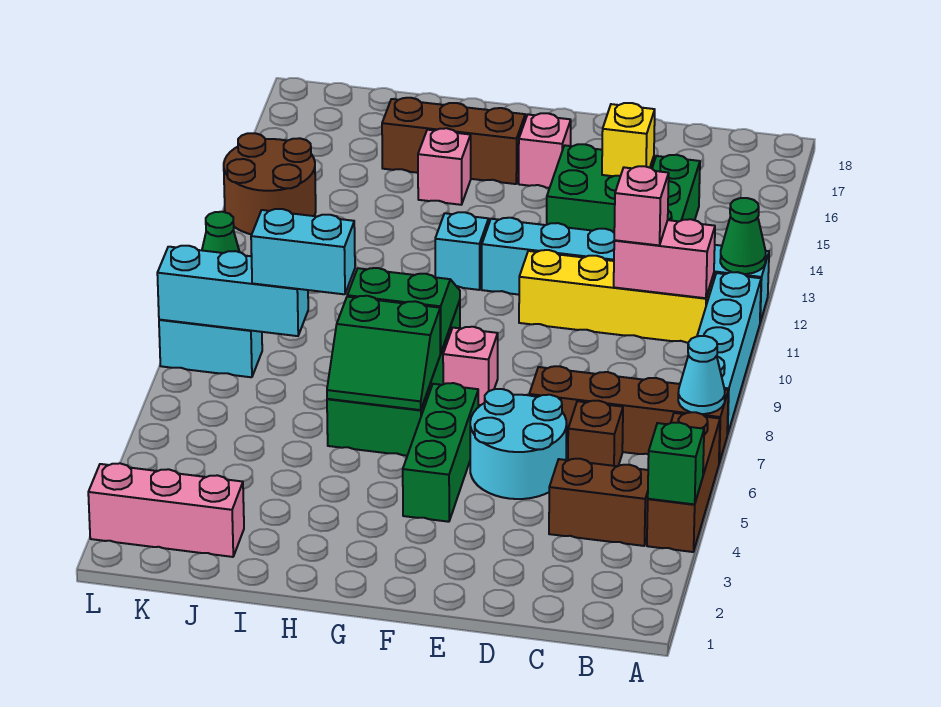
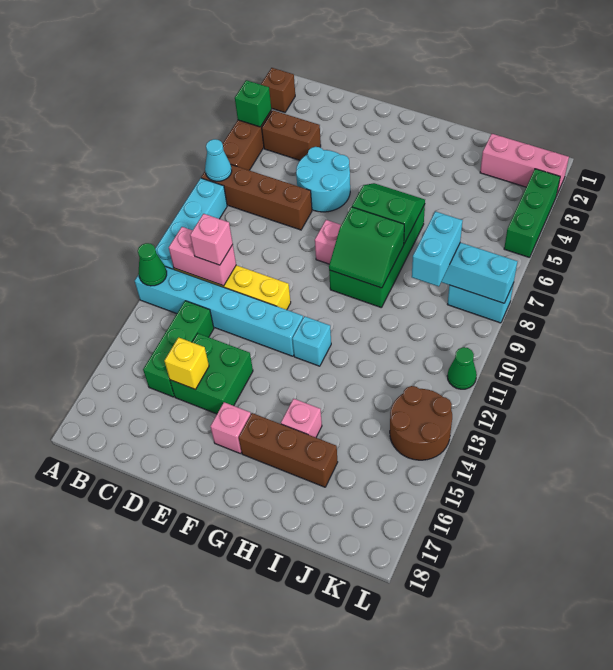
brown brick C6 level 1 -> brown brick A2 level 1
green brick F4:F6 level 1 -> green brick L3:L5 level 1
cyan brick I8:J8 level 3 -> cyan brick J8:J9 level 3

